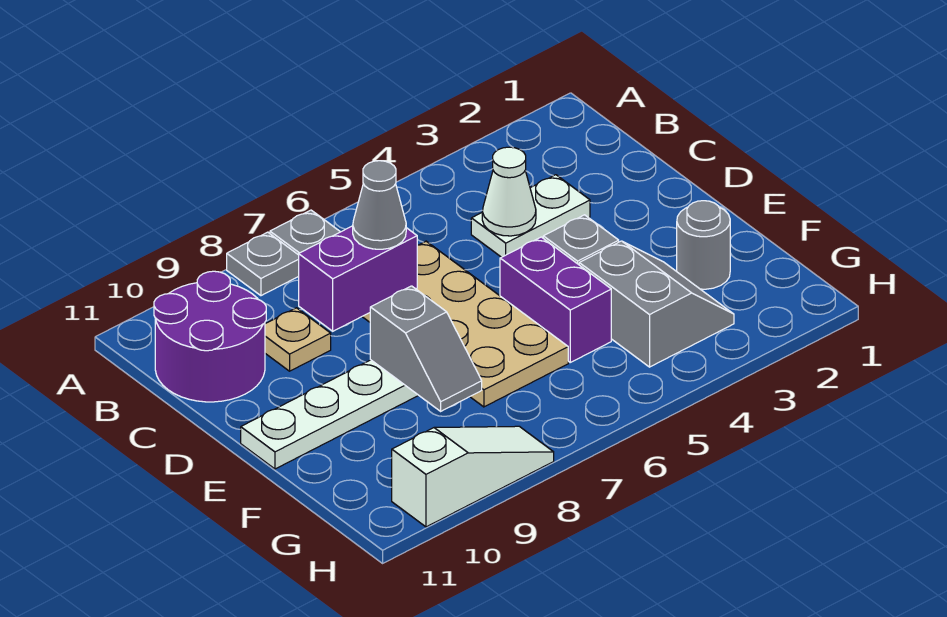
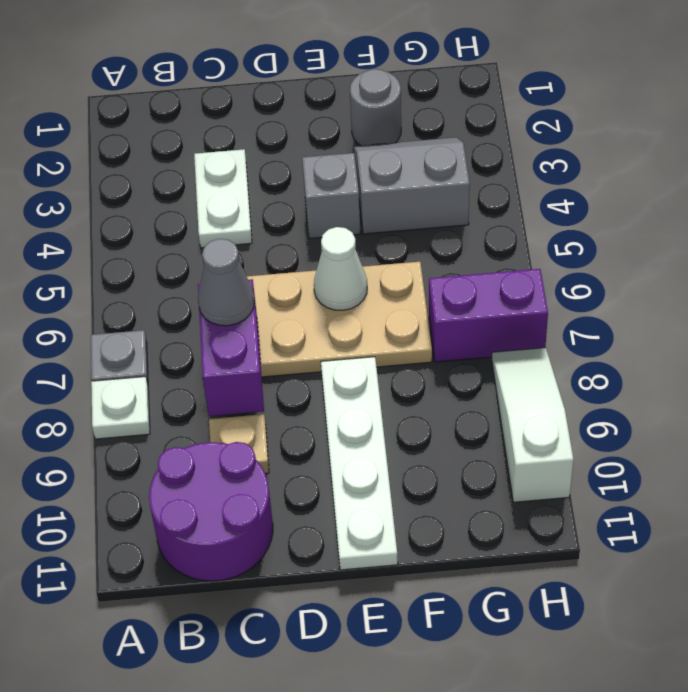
grey plate A8 level 1 -> white plate A8 level 1
white cone C4 level 2 -> white cone E6 level 2
purple brick E5:F5 level 1 -> purple brick G7:H7 level 1
grey slope E8:F8 level 2 top E -> none

